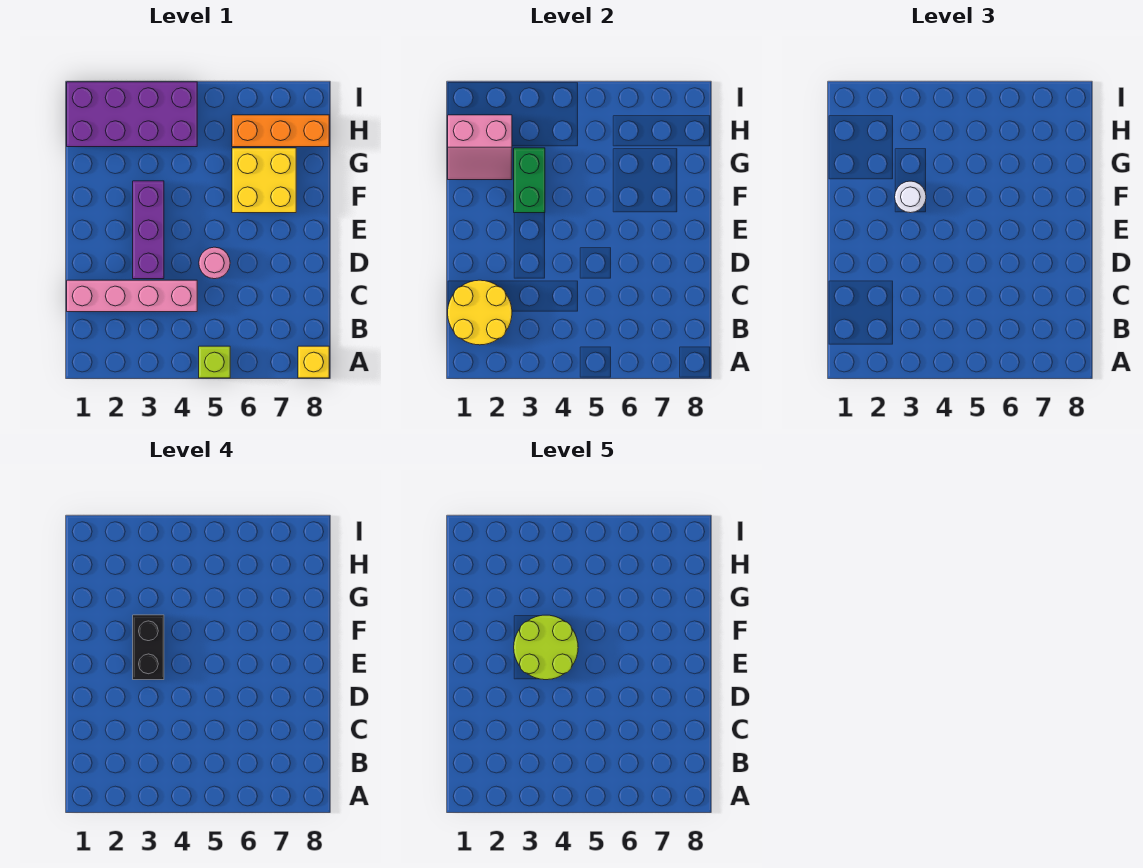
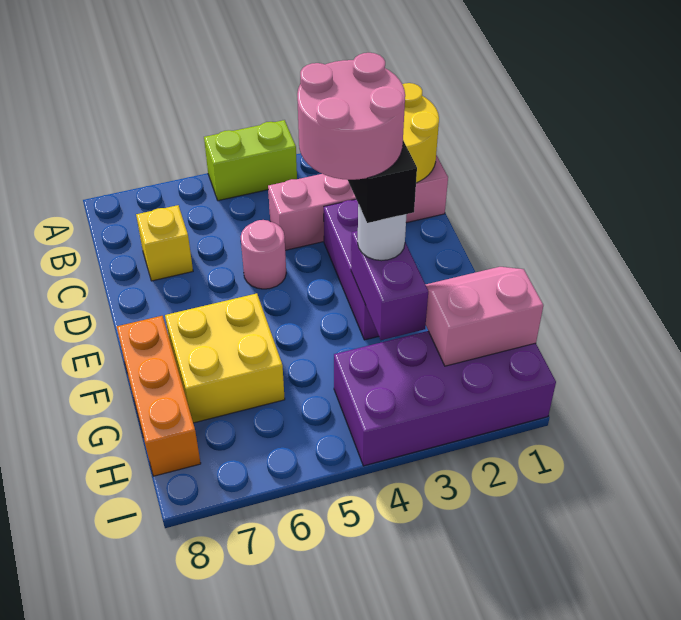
lime brick A5 level 1 -> lime brick A4:A5 level 1
yellow brick A8 level 1 -> yellow brick C7 level 1
lime round brick E3:F4 level 5 -> pink round brick E3:F4 level 5
green brick F3:G3 level 2 -> purple brick F3:G3 level 2
orange brick H6:H8 level 1 -> orange brick F8:H8 level 1

